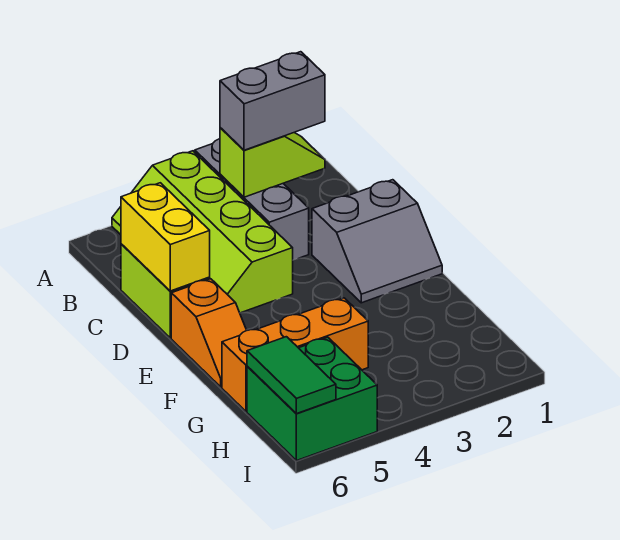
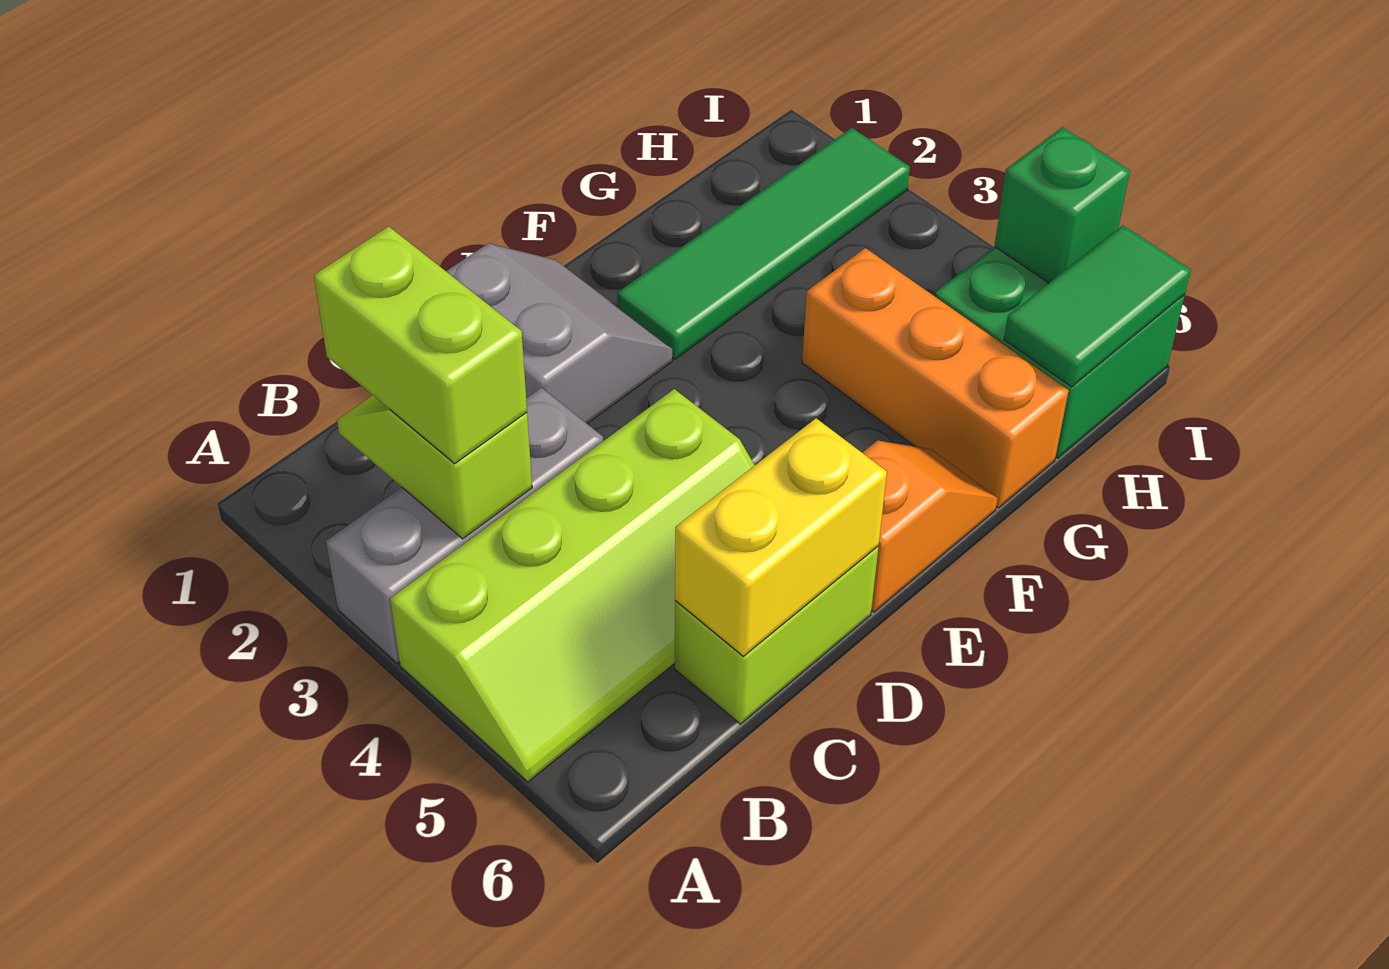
grey brick B2:B3 level 3 -> lime brick B2:B3 level 3
none -> green tile F2:I2 level 1
none -> green brick I5 level 2

